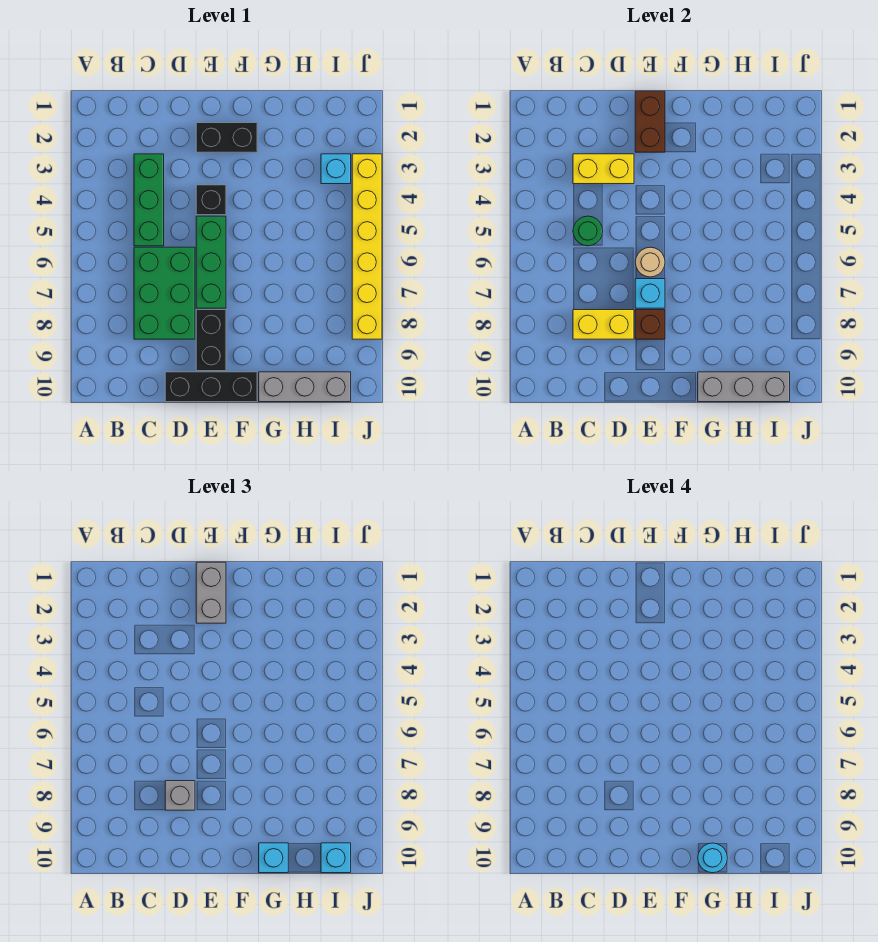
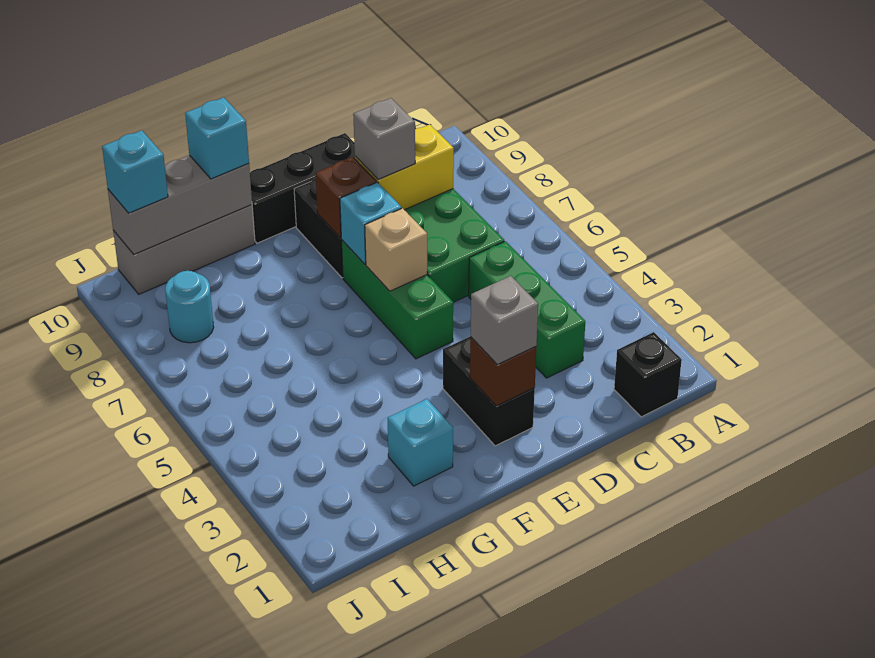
yellow brick C3:D3 level 2 -> none
green round brick C5 level 2 -> none
brown brick E1:E2 level 2 -> brown brick E2 level 2
grey brick E1:E2 level 3 -> grey brick E2 level 3
black brick E2:F2 level 1 -> black brick E2:E3 level 1
black brick E4 level 1 -> black brick B1 level 1
tan round brick E6 level 2 -> tan brick E6 level 2
cyan round brick G10 level 4 -> cyan round brick I8 level 1
cyan brick I3 level 1 -> cyan brick G2 level 1
yellow brick J3:J8 level 1 -> none

